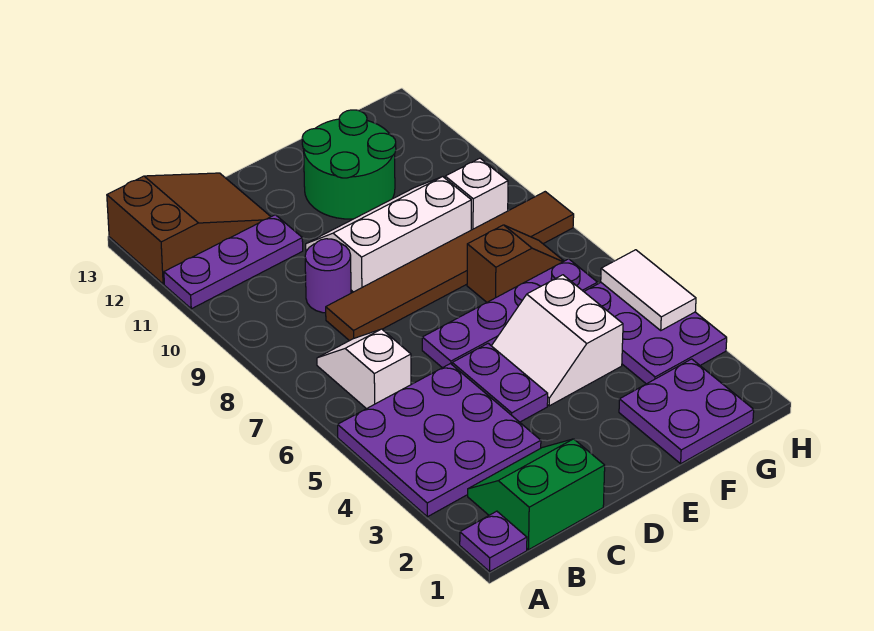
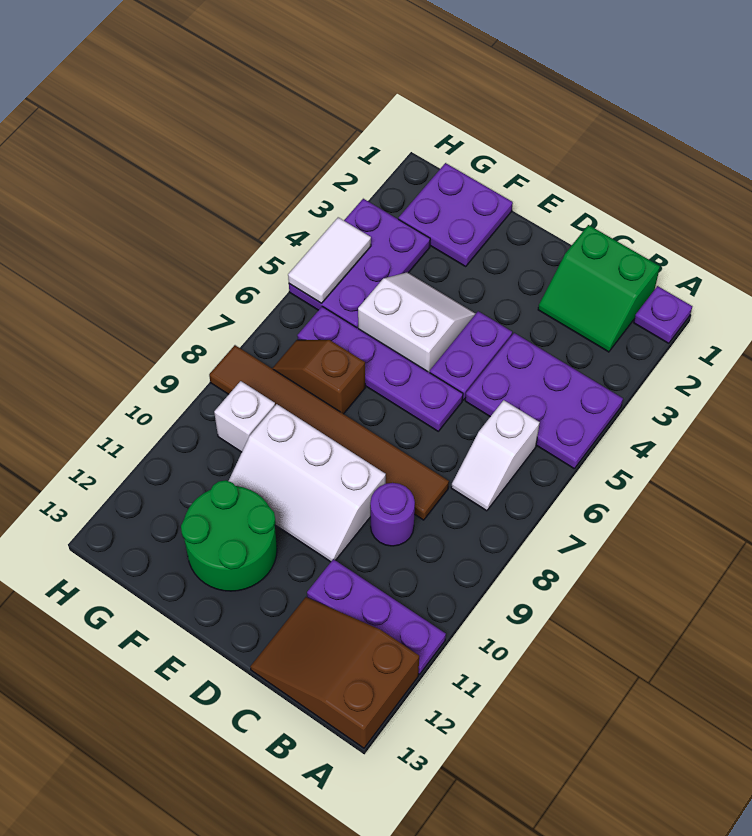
purple plate A3:C5 level 1 -> purple plate A4:C5 level 1
white slope E4:F5 level 1 top F -> white slope E4:F5 level 1 top 5

